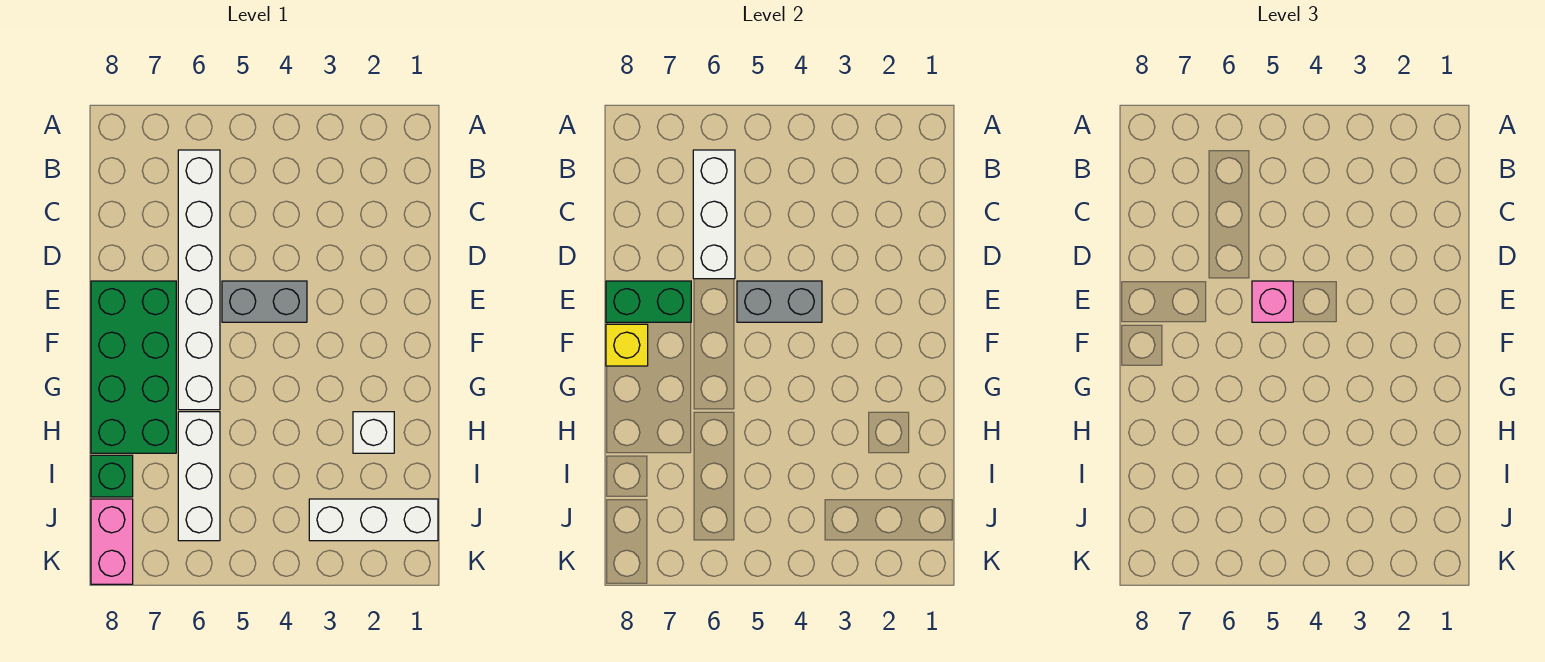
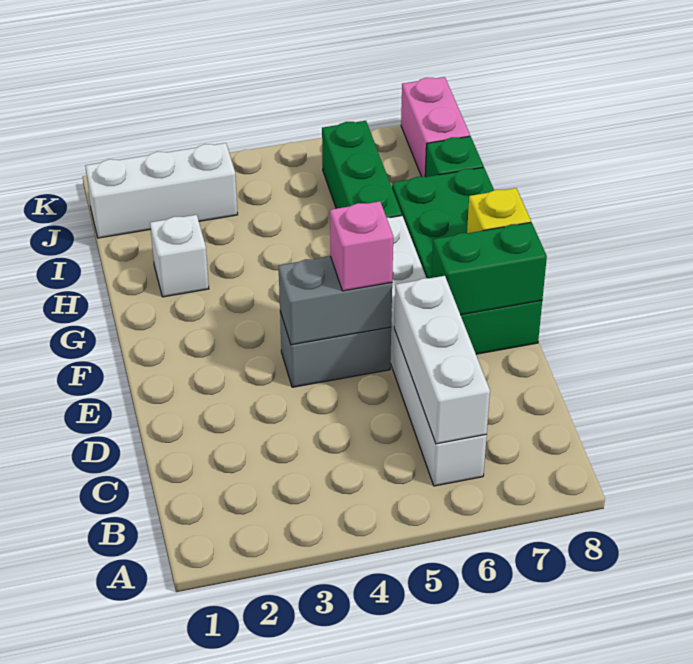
white brick H6:J6 level 1 -> green brick H6:J6 level 1

